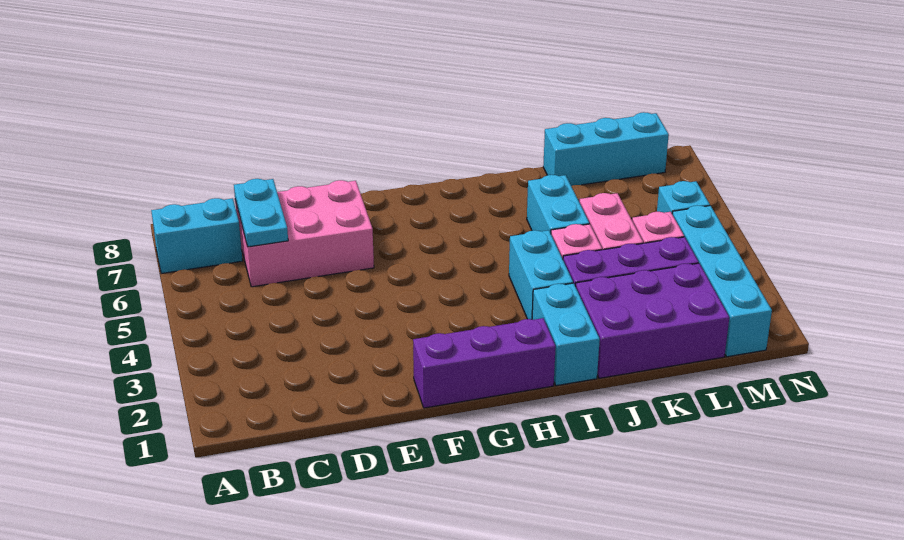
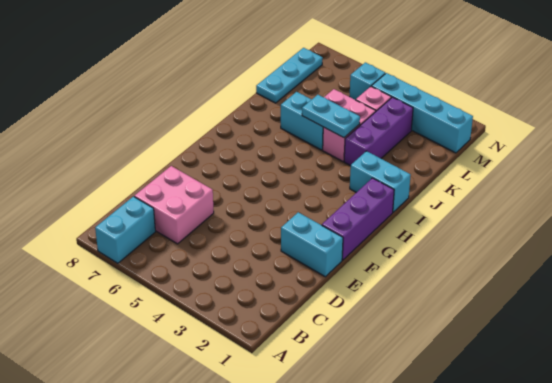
pink brick C6:E7 level 1 -> pink brick C6:D7 level 1
cyan plate C6:C7 level 2 -> cyan plate J4:J5 level 2
cyan brick I3:I4 level 1 -> cyan brick E1:E2 level 1
purple brick J1:L2 level 1 -> none
cyan brick K8:M8 level 1 -> cyan plate K8:M8 level 1

